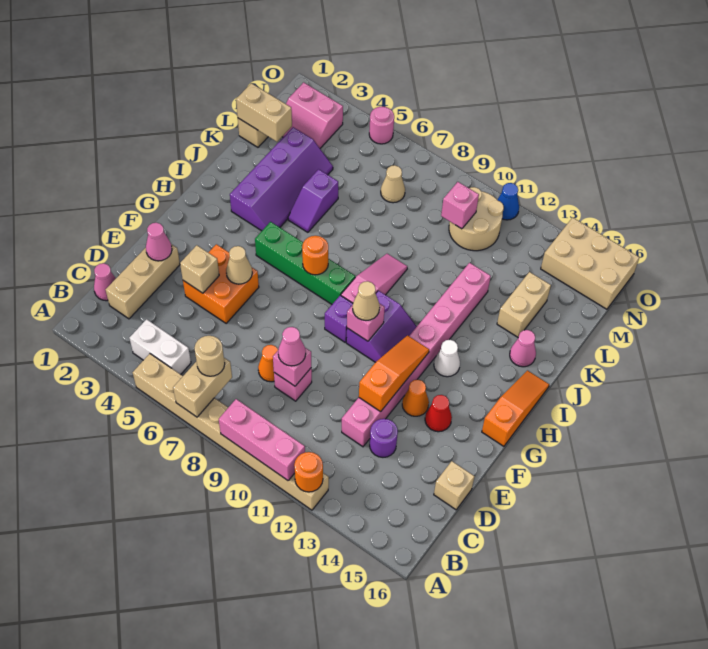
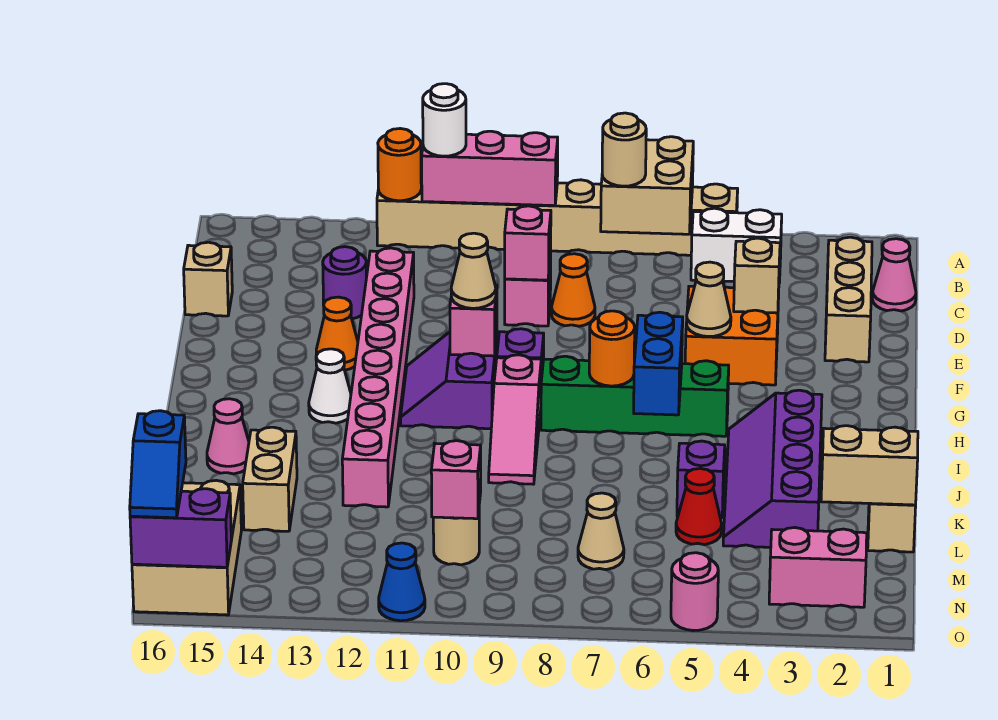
tan brick A7:B7 level 2 -> tan brick A6:B7 level 2
none -> white round brick A11 level 3
pink cone D9 level 3 -> none
pink cone E2 level 2 -> none
orange slope E12:G12 level 2 top E -> none
red cone F14 level 1 -> red cone L5 level 1
orange slope G16:I16 level 1 top G -> none
none -> blue brick H6:I6 level 2
tan round brick M10:N11 level 1 -> tan round brick M10 level 1
tan brick N14:O16 level 1 -> tan brick M15:O16 level 1
none -> blue slope N16:O16 level 3 top N
none -> purple brick O15:O16 level 2

